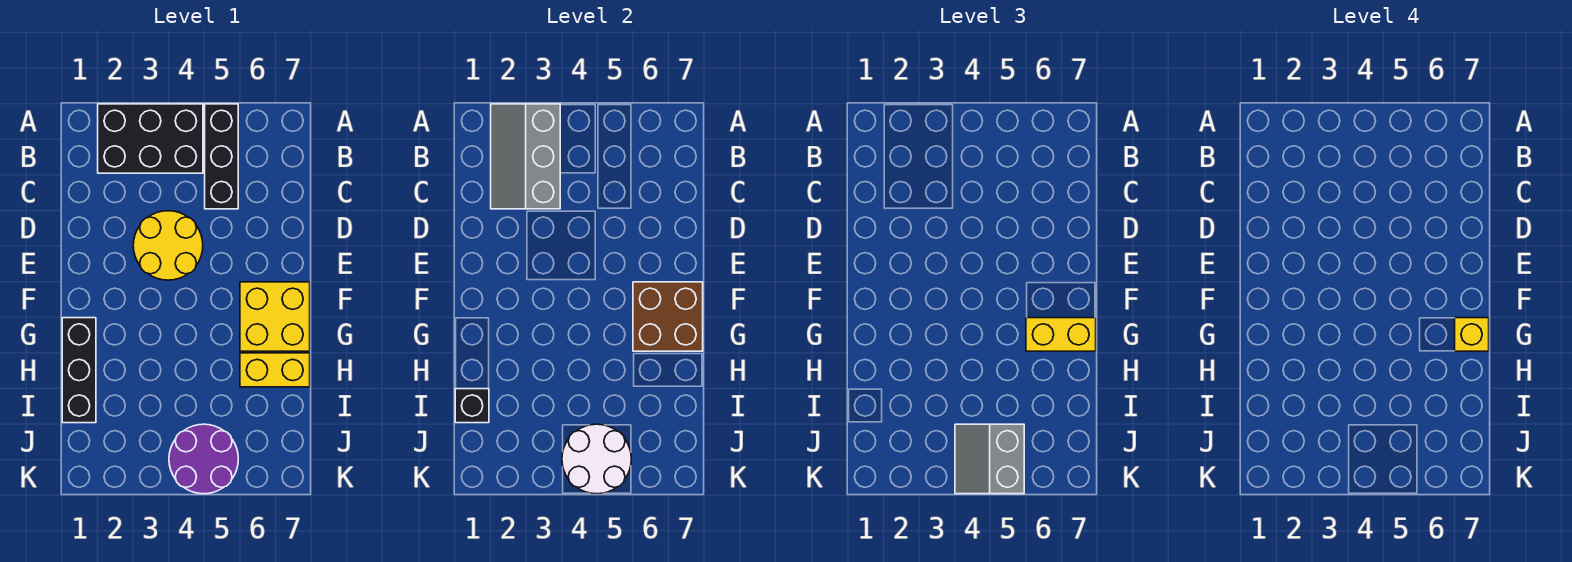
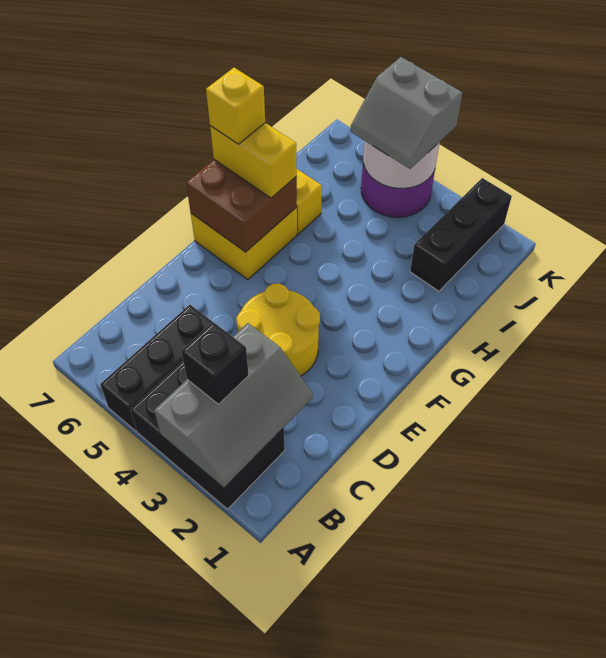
black brick G1:I1 level 1 -> black brick I2:K2 level 1
black brick I1 level 2 -> black brick B3 level 3
grey slope J4:K5 level 3 top 5 -> grey slope J4:K5 level 3 top K

